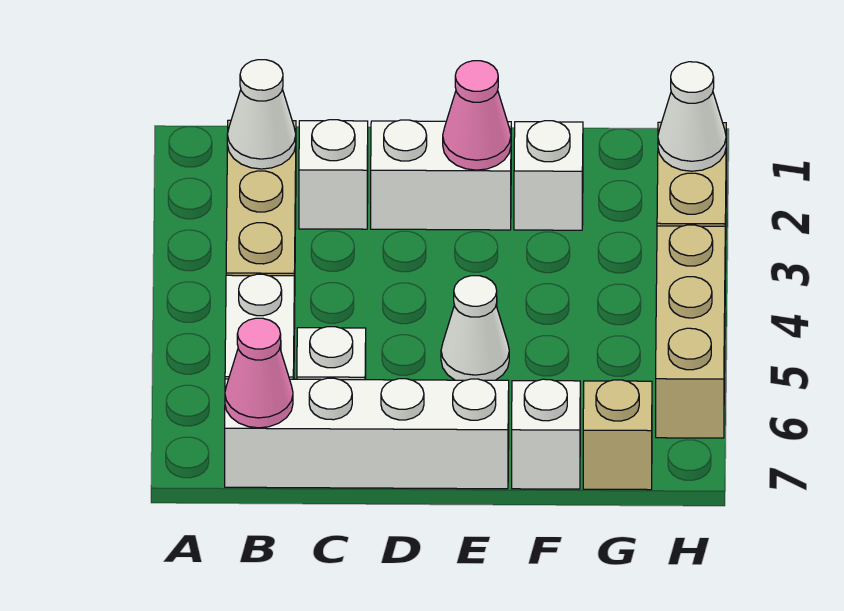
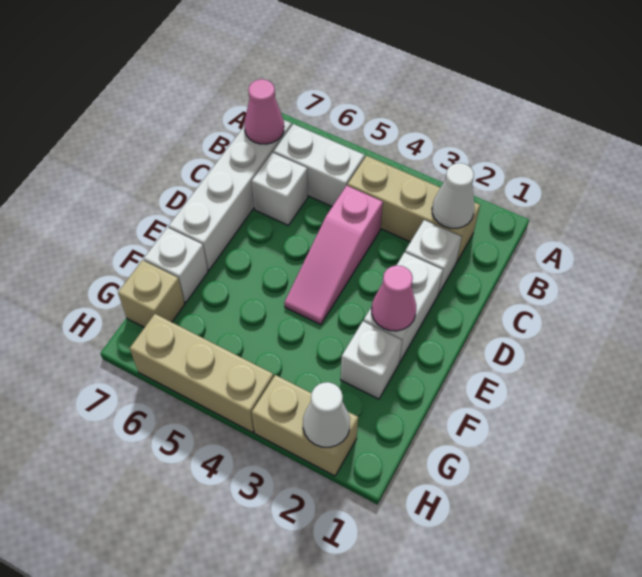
none -> pink slope C4:E4 level 1 top C
white cone E5 level 1 -> none

